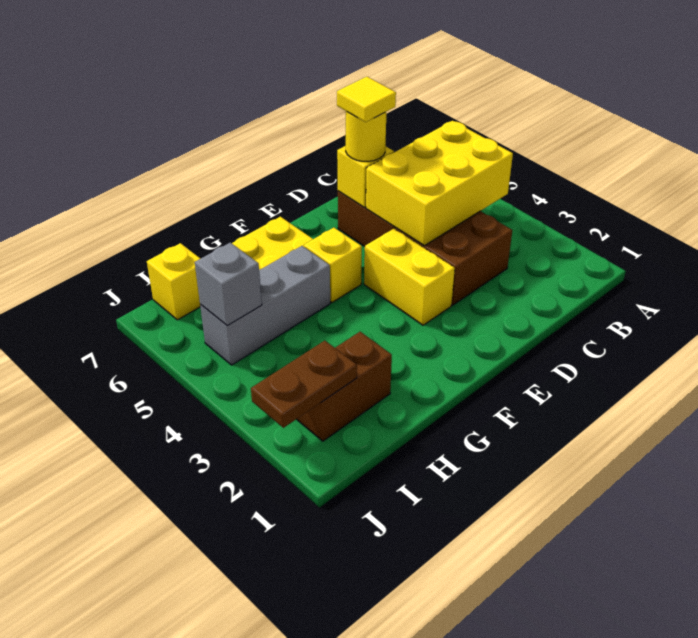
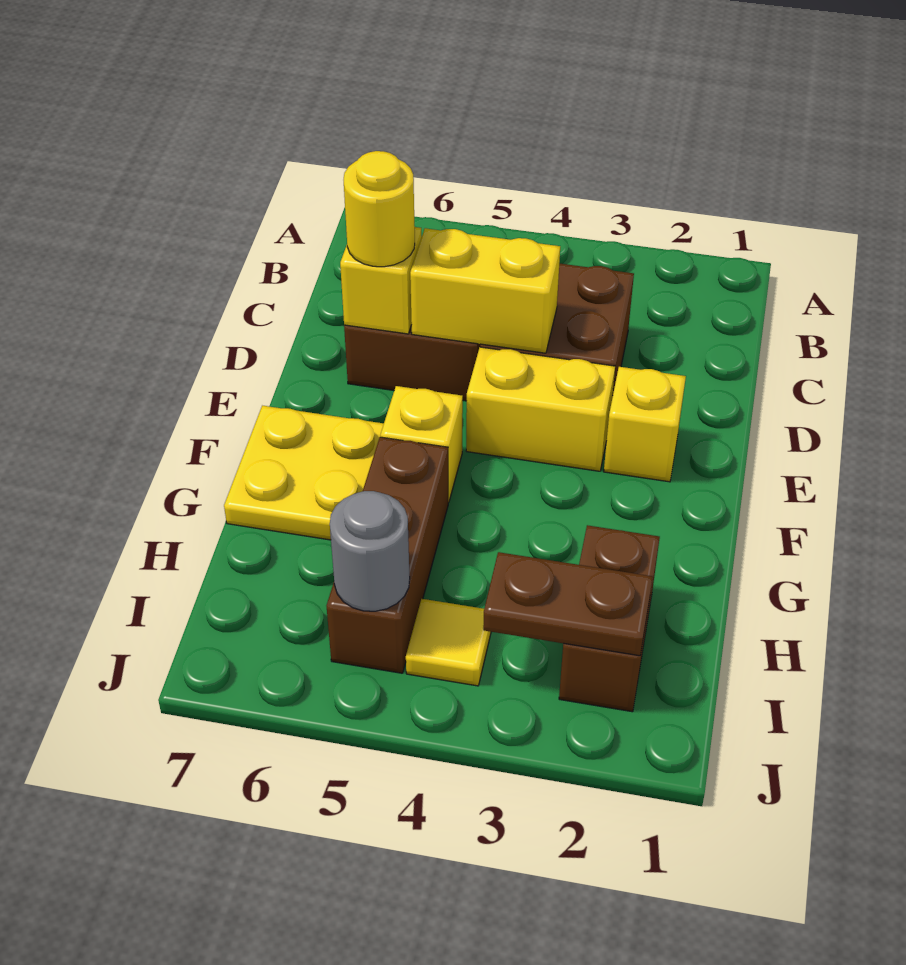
yellow brick B4:D5 level 2 -> yellow brick D4:D5 level 2
yellow tile D6 level 4 -> yellow tile I4 level 1
grey brick G5:I5 level 1 -> brown brick G5:I5 level 1
brown plate I2:J2 level 2 -> brown plate I2:I3 level 2
grey brick I5 level 2 -> grey round brick I5 level 2
yellow brick I7 level 1 -> yellow brick E2 level 1

